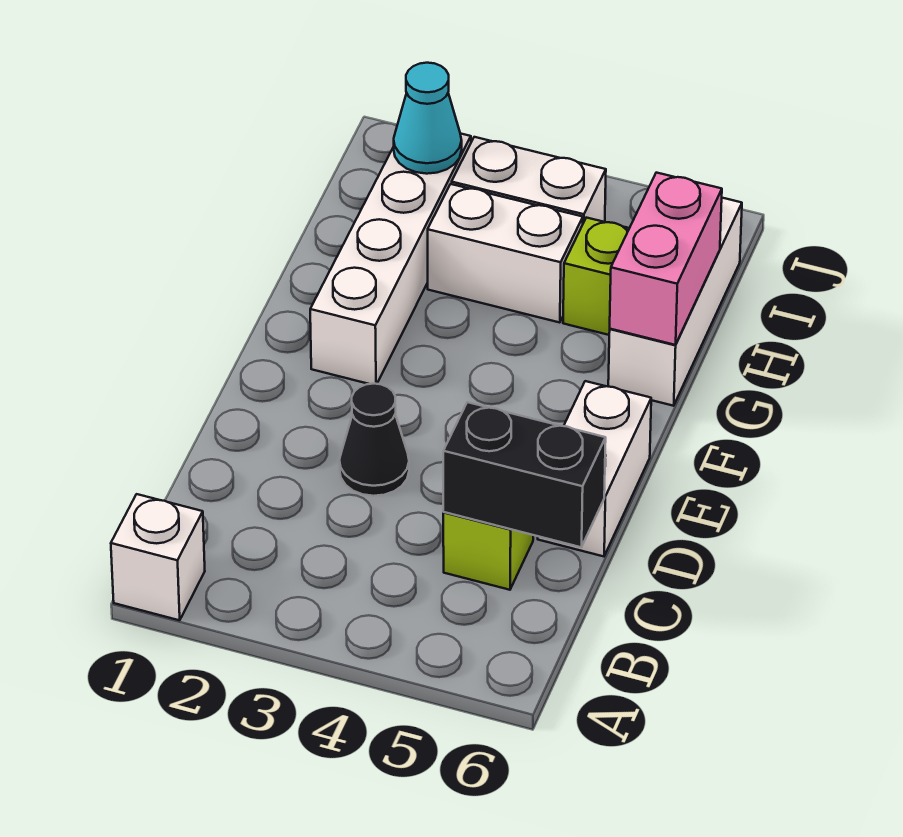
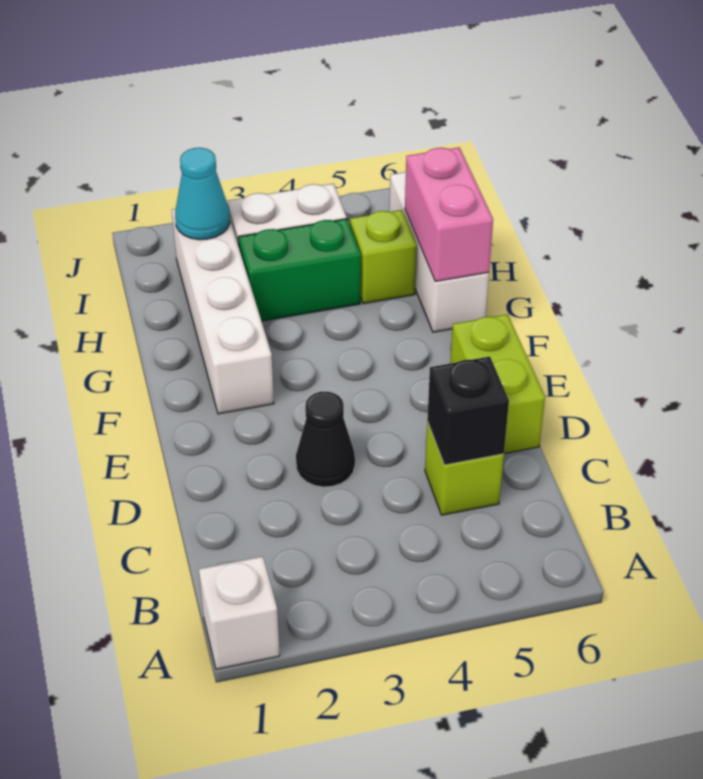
black brick C5:C6 level 2 -> black brick C5 level 2
white brick D6:E6 level 1 -> lime brick D6:E6 level 1
white brick H3:H4 level 1 -> green brick H3:H4 level 1

